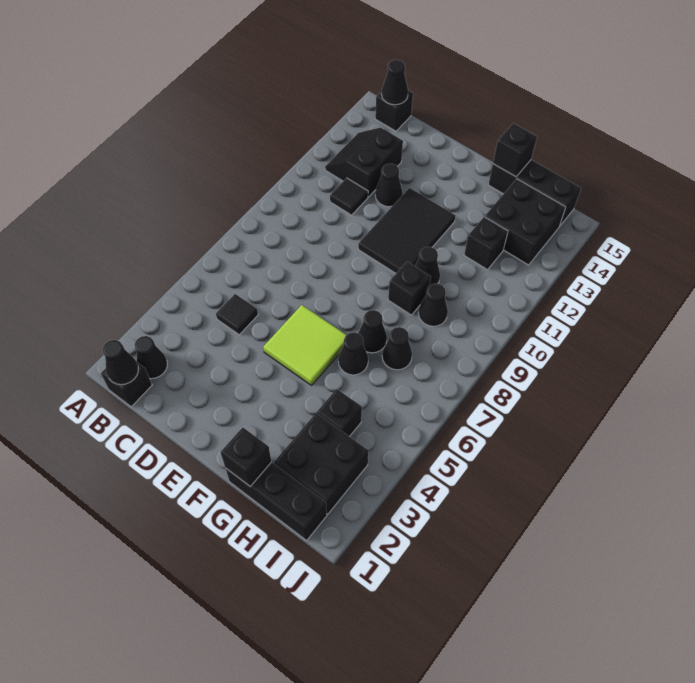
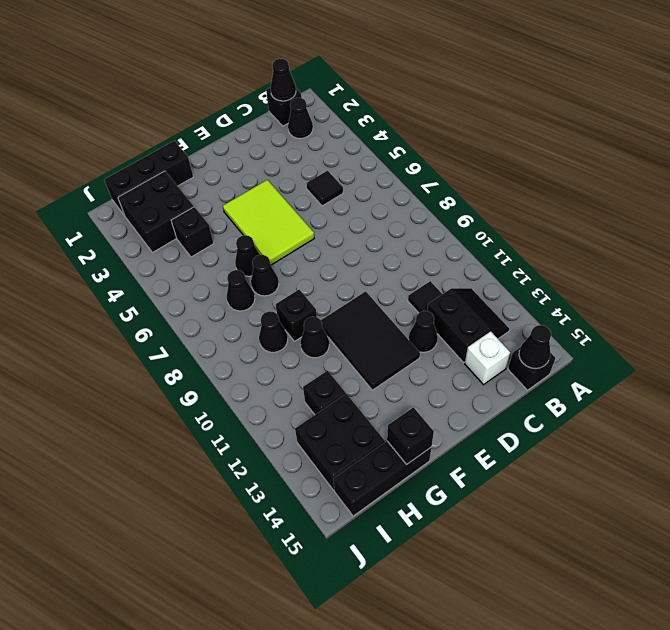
none -> white brick C14 level 1
lime tile E5:F6 level 1 -> lime tile E4:F6 level 1
black brick G1 level 2 -> none

